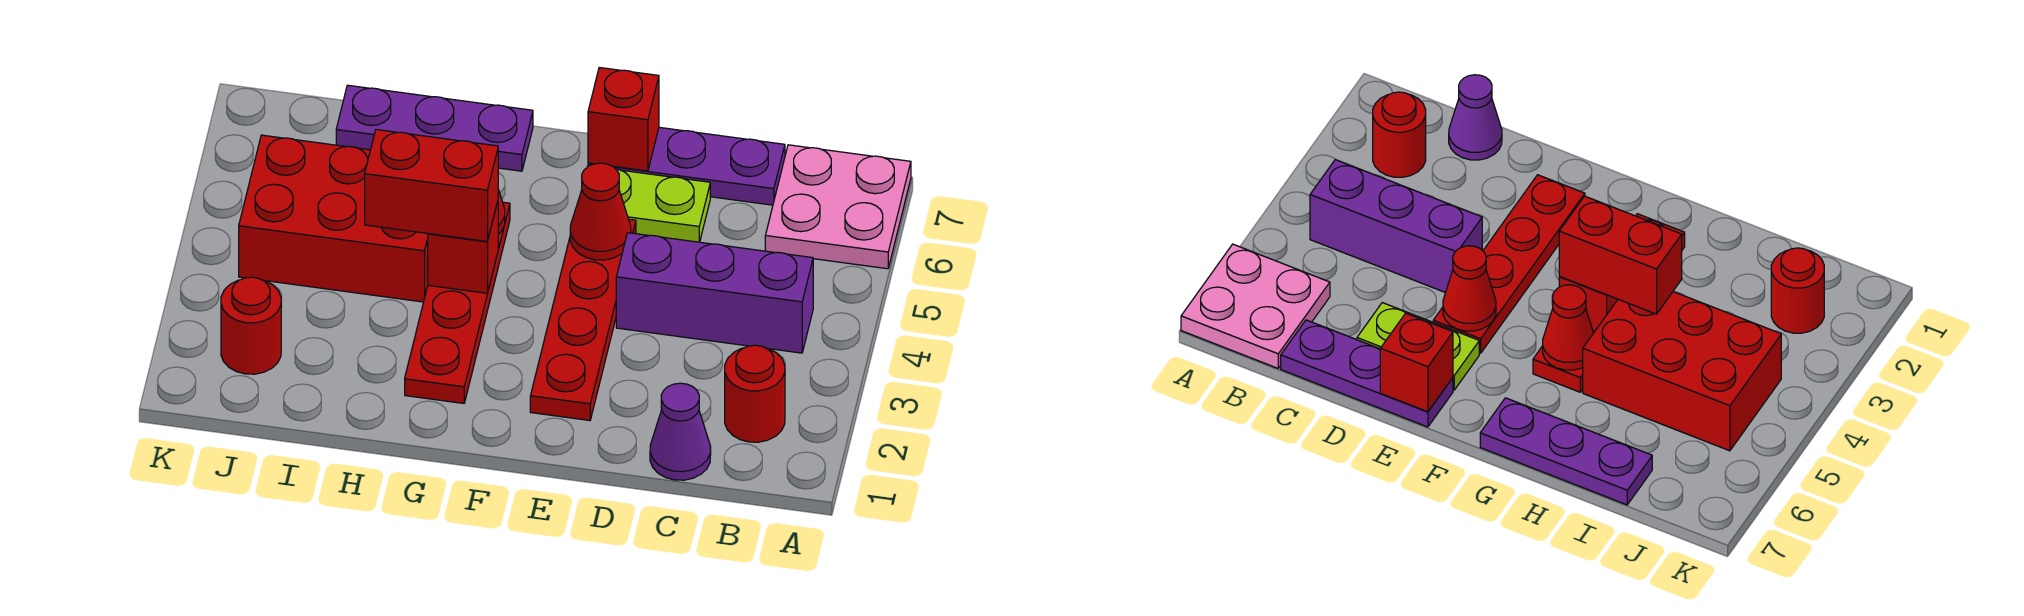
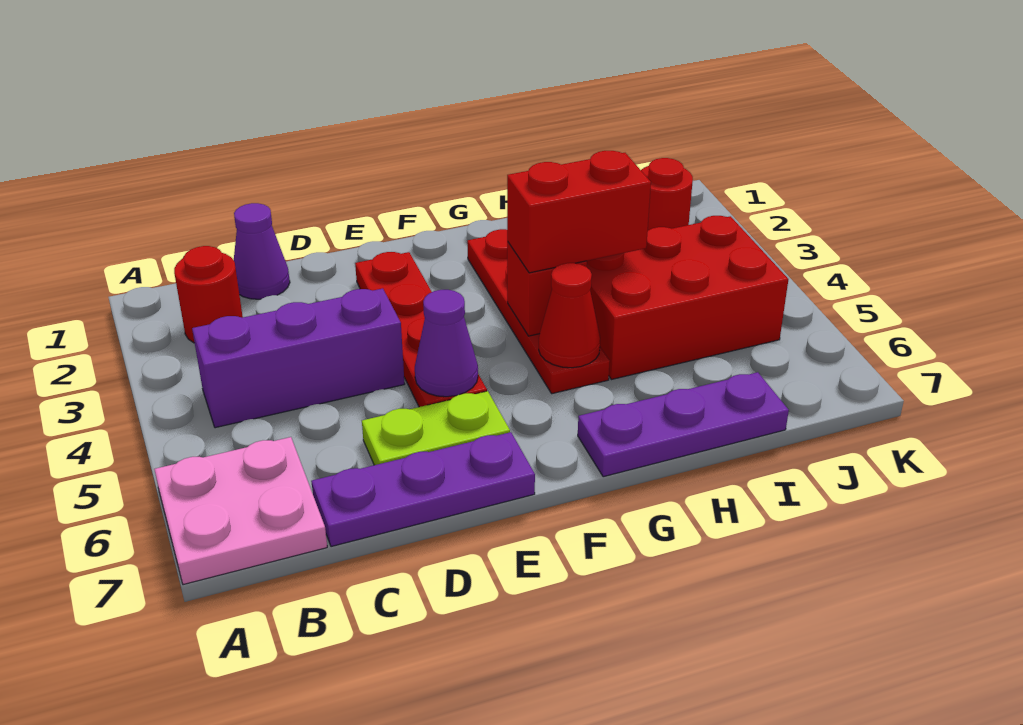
red cone E5 level 2 -> purple cone E5 level 2
red brick E7 level 2 -> none

